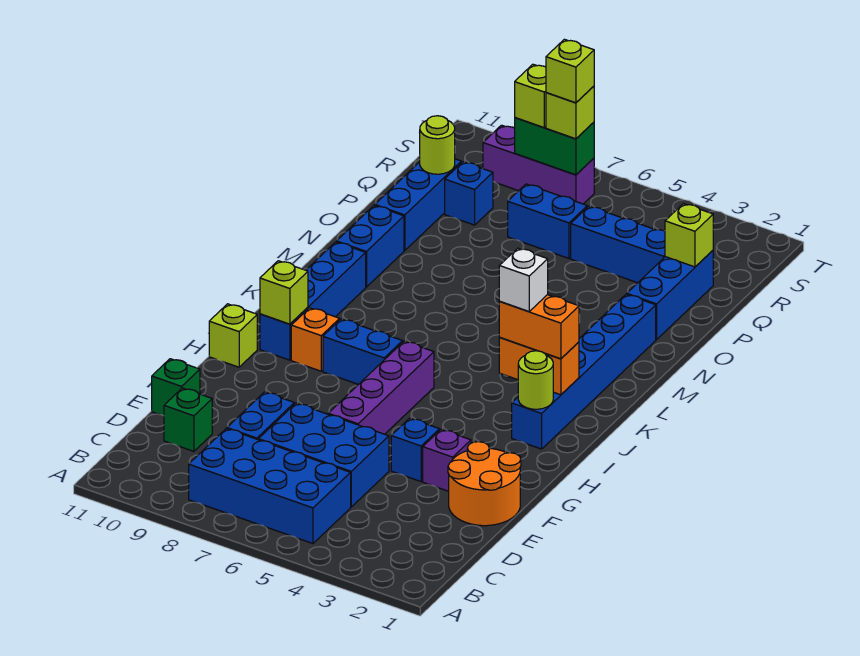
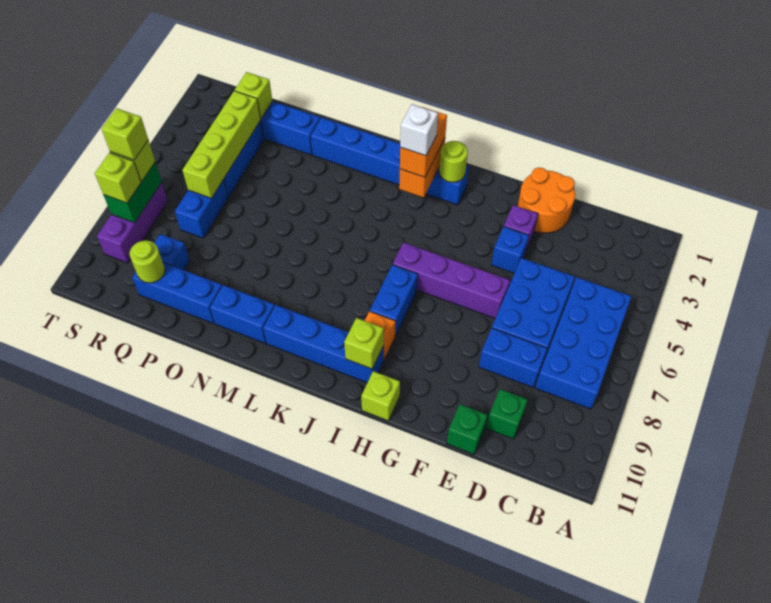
none -> lime brick Q3:Q6 level 2

